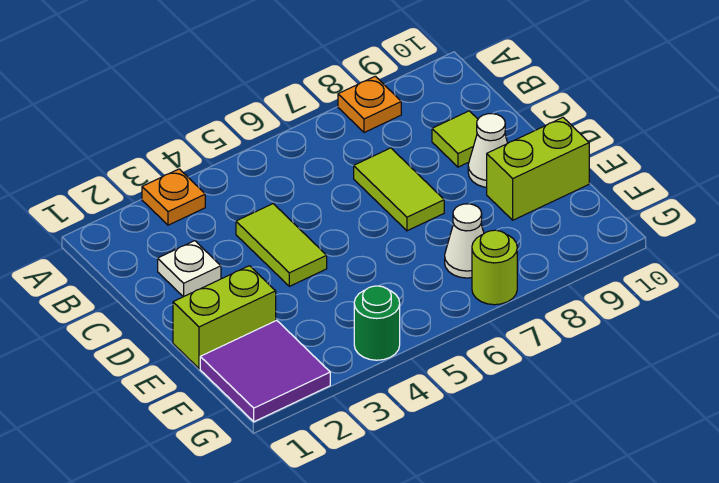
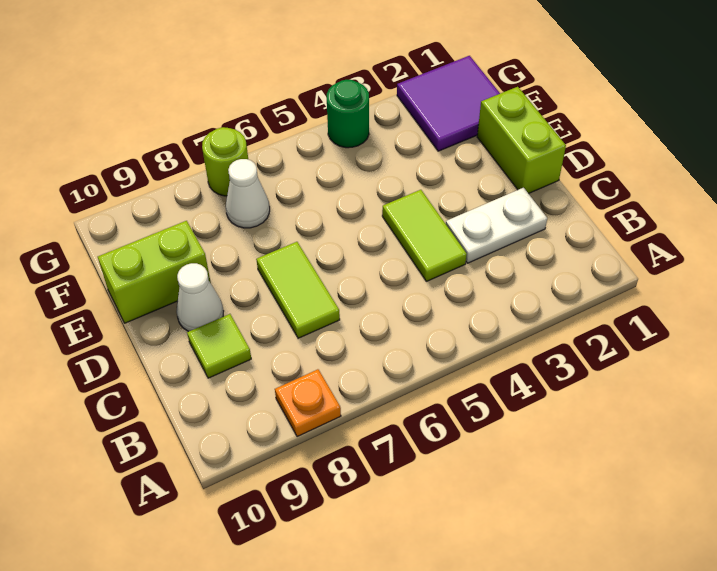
orange plate A3 level 1 -> none
white plate C2 level 1 -> white plate C2:C3 level 1
lime brick E1:E2 level 1 -> lime brick D1:E1 level 1

